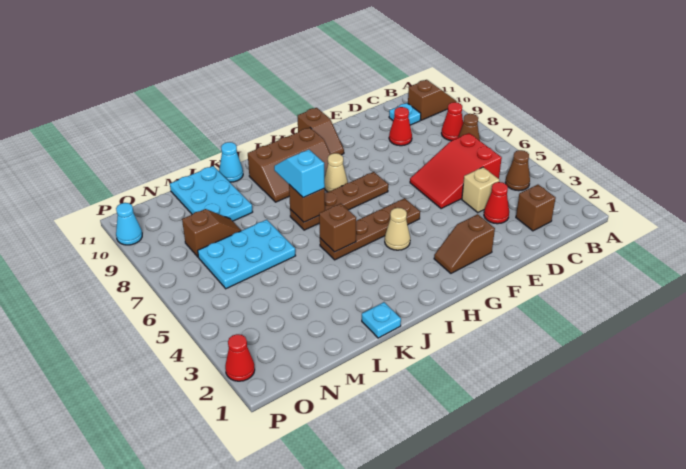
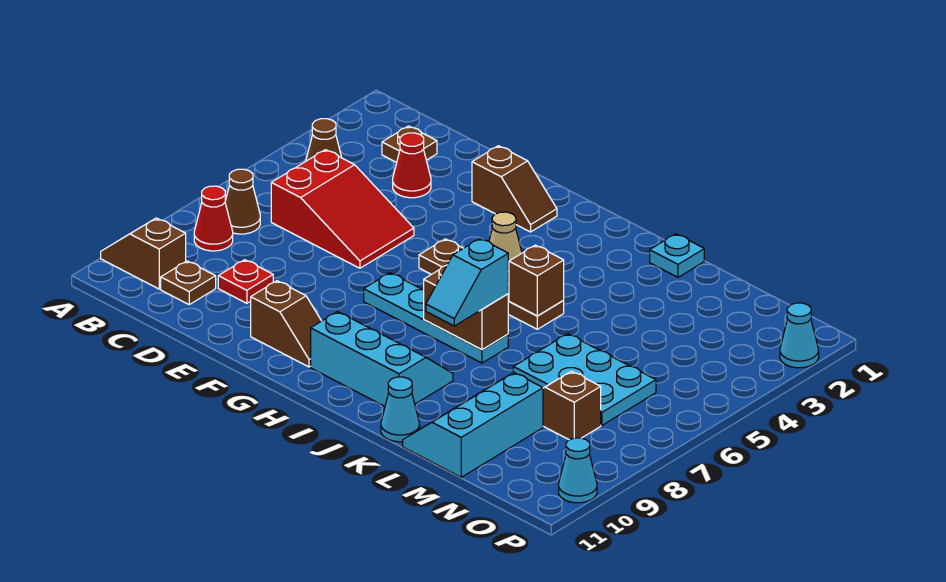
brown brick C2 level 1 -> brown plate C2 level 1
cyan plate C10 level 1 -> brown plate C10 level 1
tan brick D4 level 1 -> none
red cone D9 level 1 -> red plate D9 level 1
brown plate G7:J7 level 1 -> cyan plate G7:J7 level 1
brown slope G10:G11 level 1 top 11 -> brown slope F10:G10 level 1 top F
tan cone H8 level 1 -> none
brown slope H9:J10 level 1 top 10 -> cyan slope H9:J10 level 1 top 10
brown brick J7 level 2 -> brown brick I7:J7 level 2
cyan plate L9:M11 level 1 -> cyan slope L9:M11 level 1 top M
red cone P2 level 1 -> cyan cone P2 level 1

